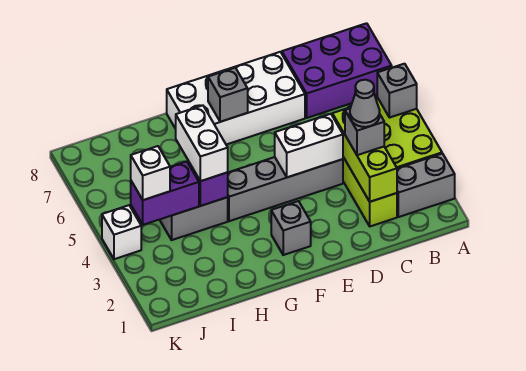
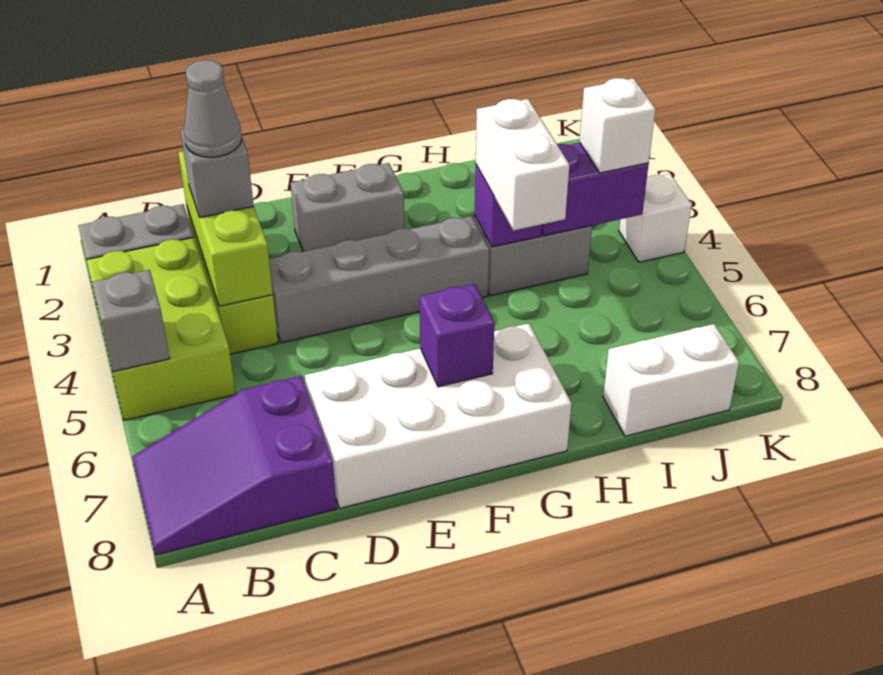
purple brick A7:C8 level 1 -> purple slope A7:C8 level 1 top C
white brick D4:E4 level 2 -> white brick I8:J8 level 1
grey brick F2 level 1 -> grey brick E2:F2 level 1
grey brick F7 level 2 -> purple brick F7 level 2

